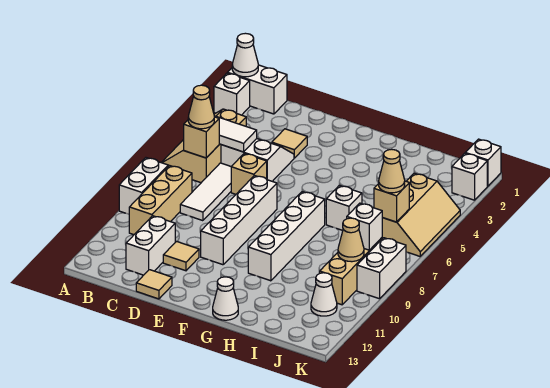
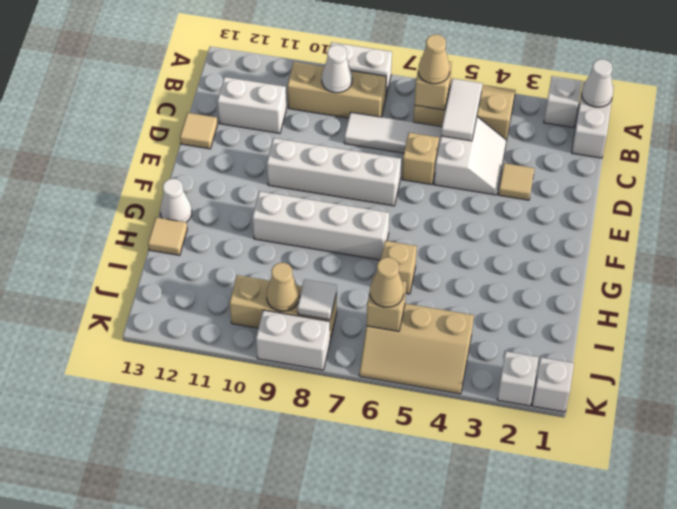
tan tile D11 level 1 -> tan tile H13 level 1
white brick H6 level 1 -> tan brick H6 level 1
white brick J8 level 2 -> white tile J8 level 2
white cone J11 level 1 -> white cone B9 level 2

